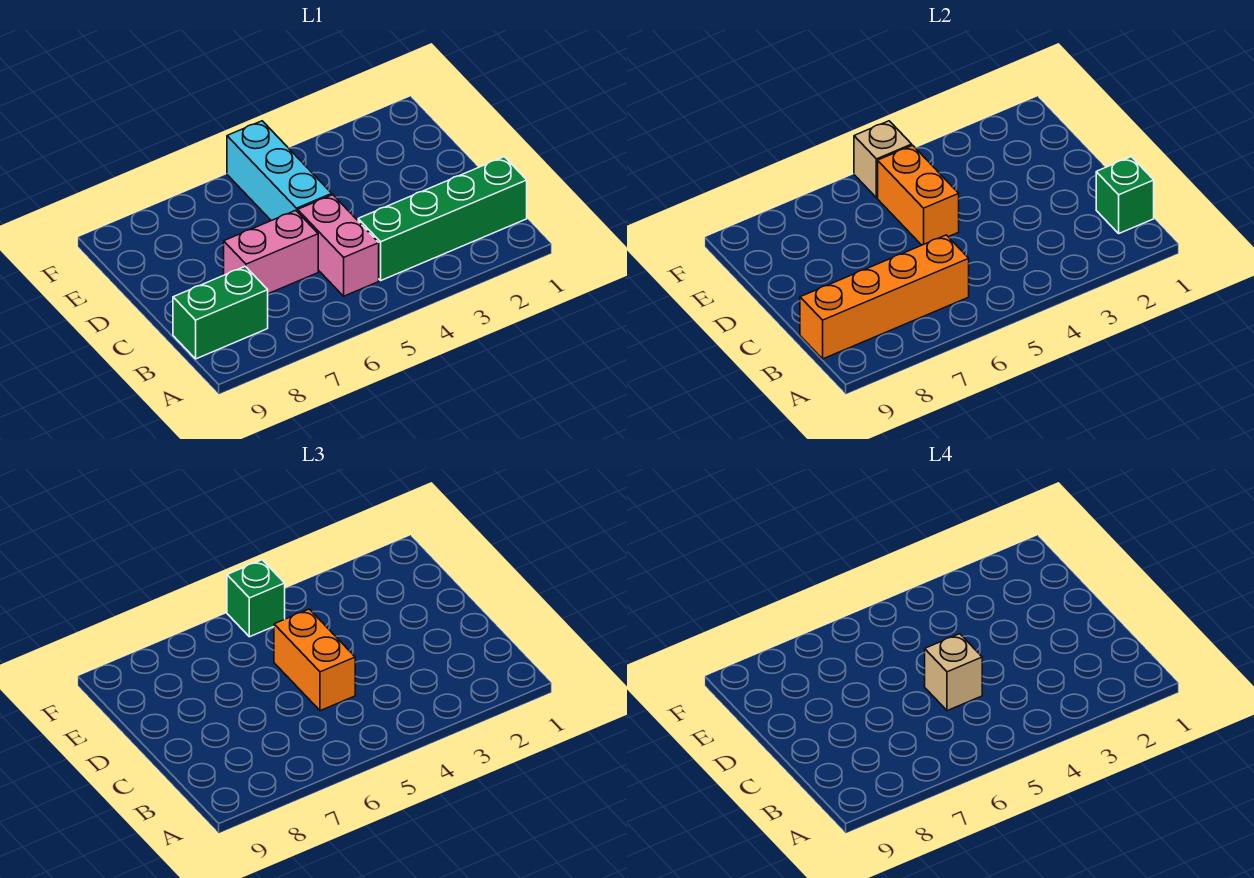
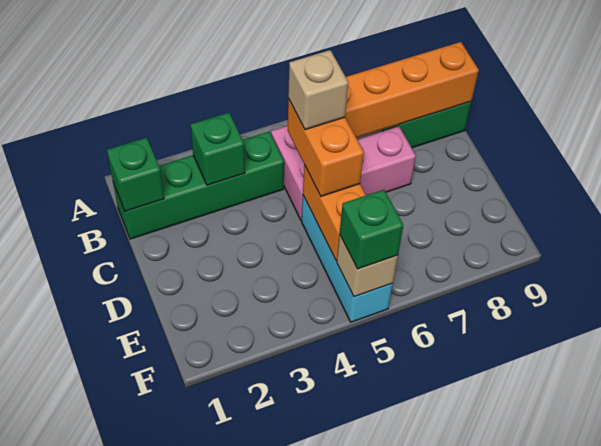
none -> green brick B3 level 2

